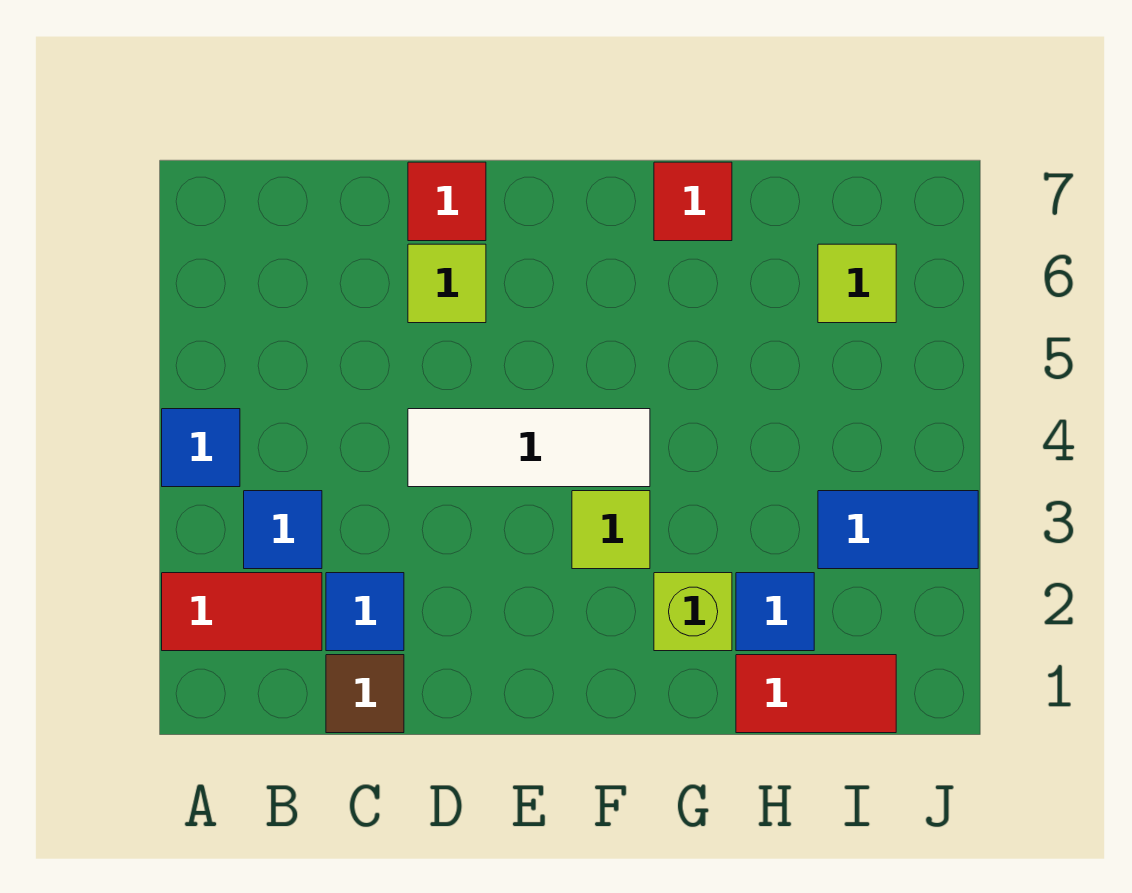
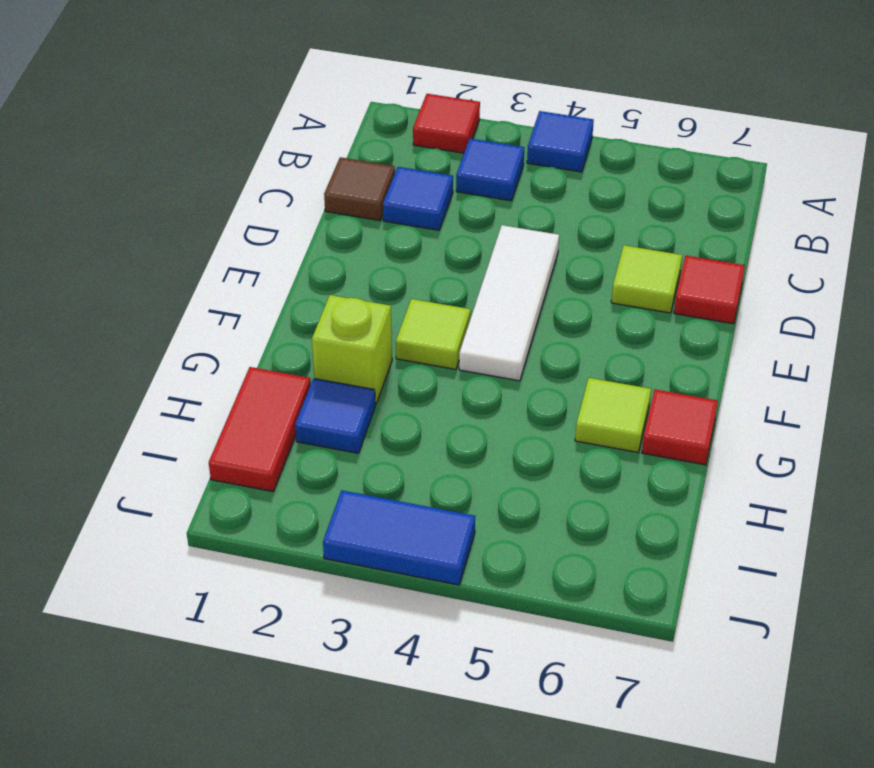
red tile A2:B2 level 1 -> red tile A2 level 1
blue tile I3:J3 level 1 -> blue tile J3:J4 level 1
lime tile I6 level 1 -> lime tile G6 level 1

